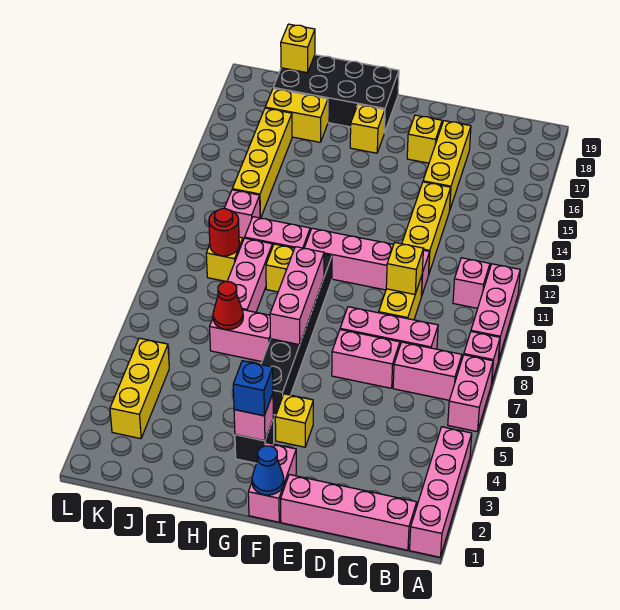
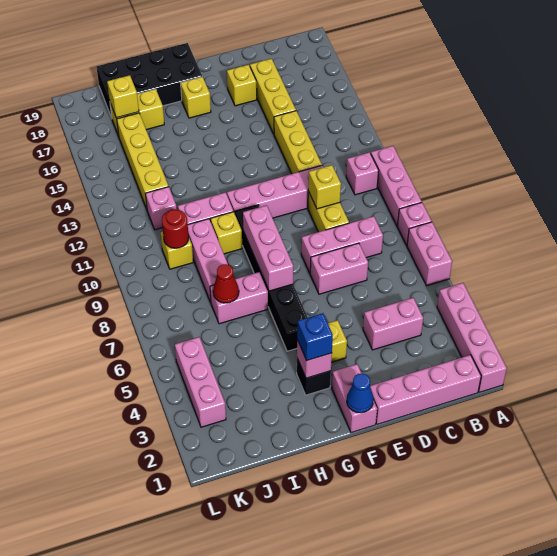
pink brick B7:C7 level 1 -> pink brick C4:D4 level 1
yellow brick J19 level 2 -> yellow brick J17 level 2
yellow brick K3:K5 level 1 -> pink brick K3:K5 level 1

